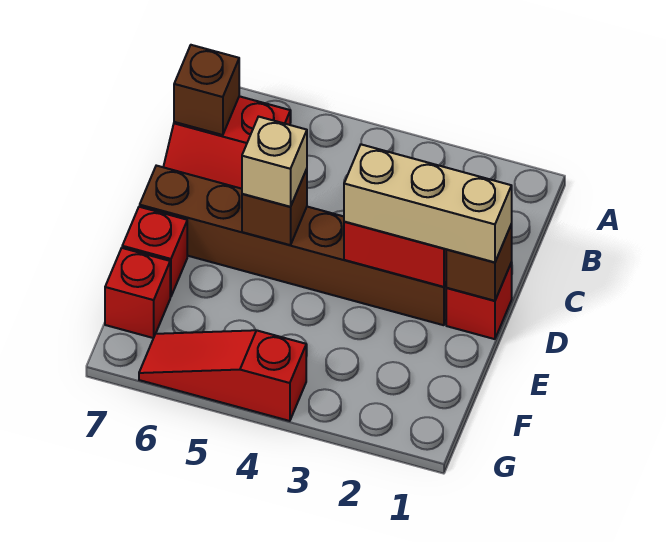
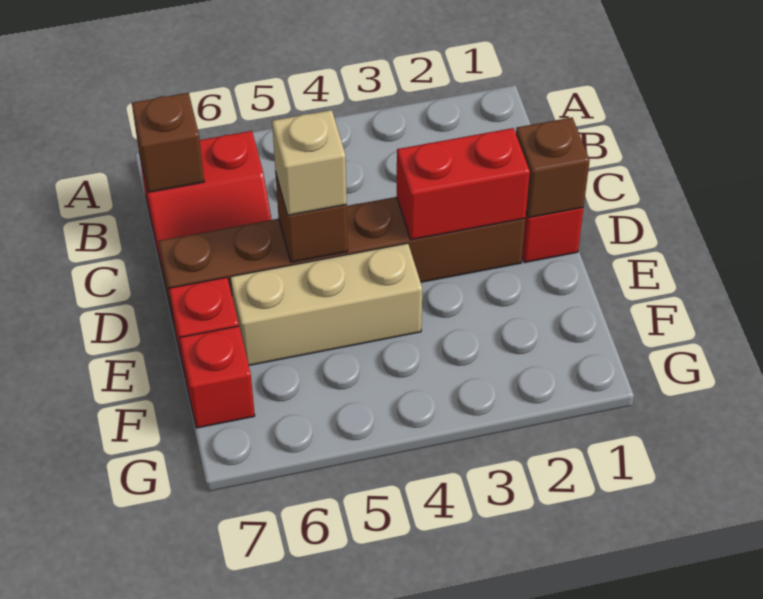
tan brick D1:D3 level 3 -> tan brick E4:E6 level 1
red slope G4:G6 level 1 top 4 -> none

